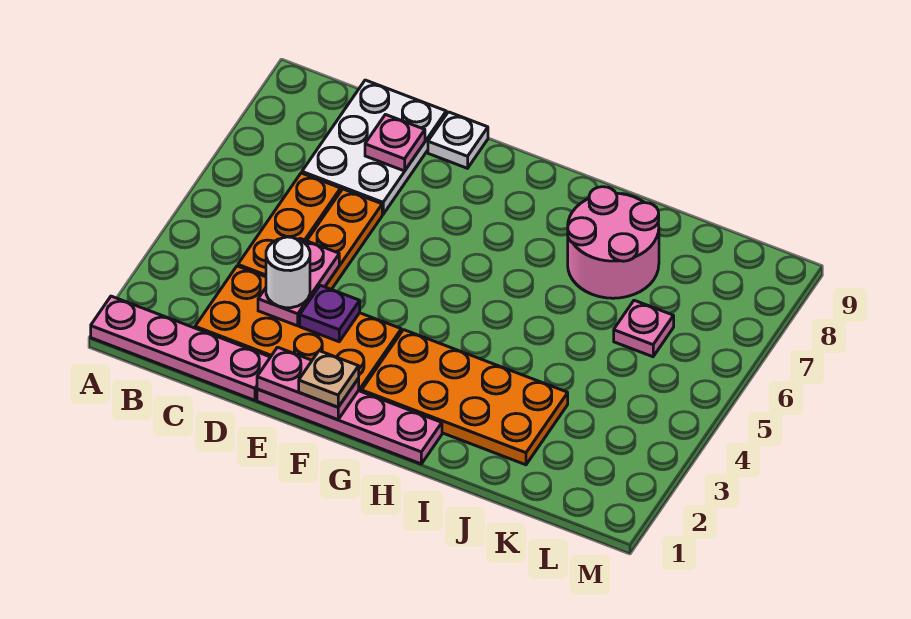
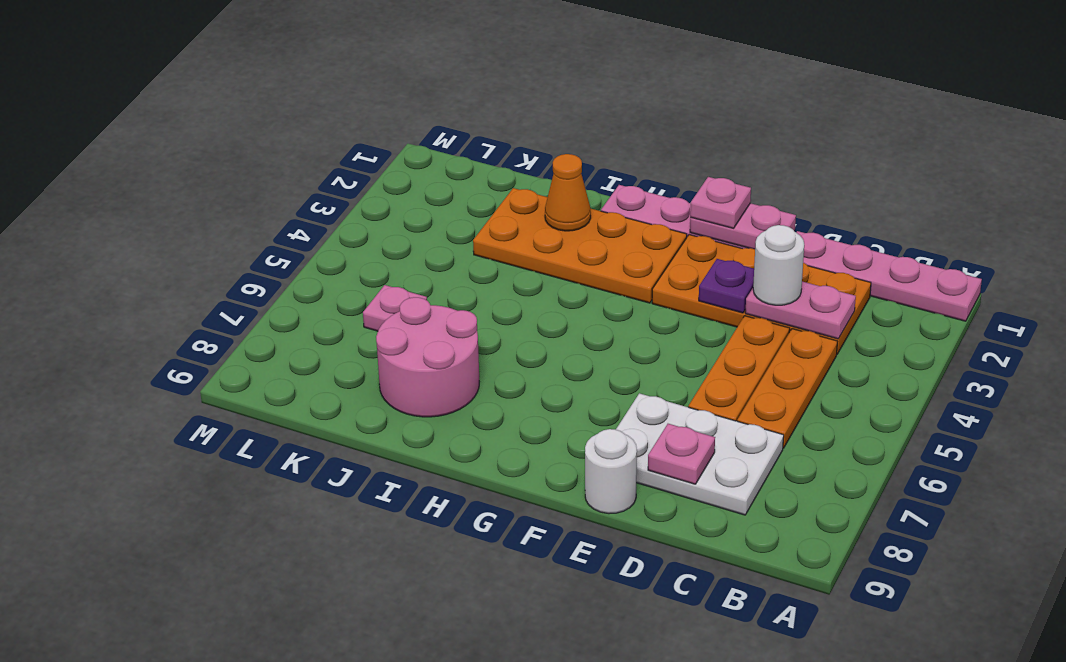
white plate C7:D9 level 1 -> white plate C7:E8 level 1
pink plate D3:D4 level 2 -> pink plate C3:D3 level 2
white plate E9 level 1 -> white round brick E9 level 1
tan plate F1 level 3 -> pink plate F1 level 3
none -> orange cone I2 level 2

